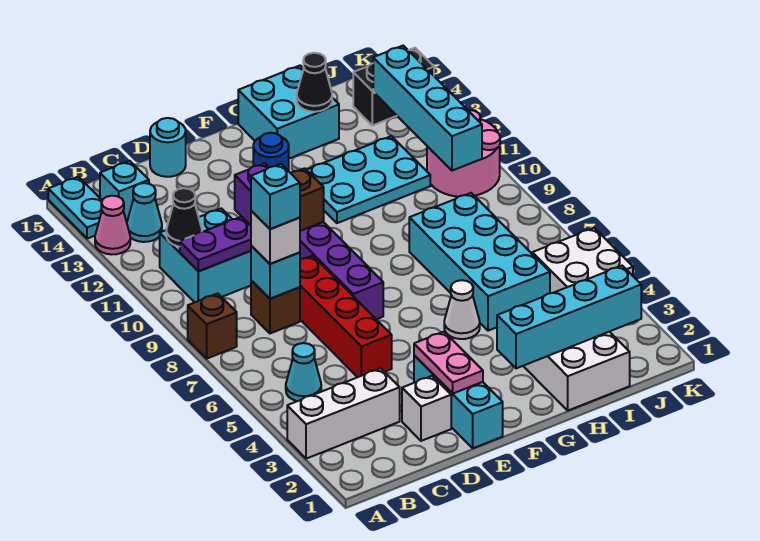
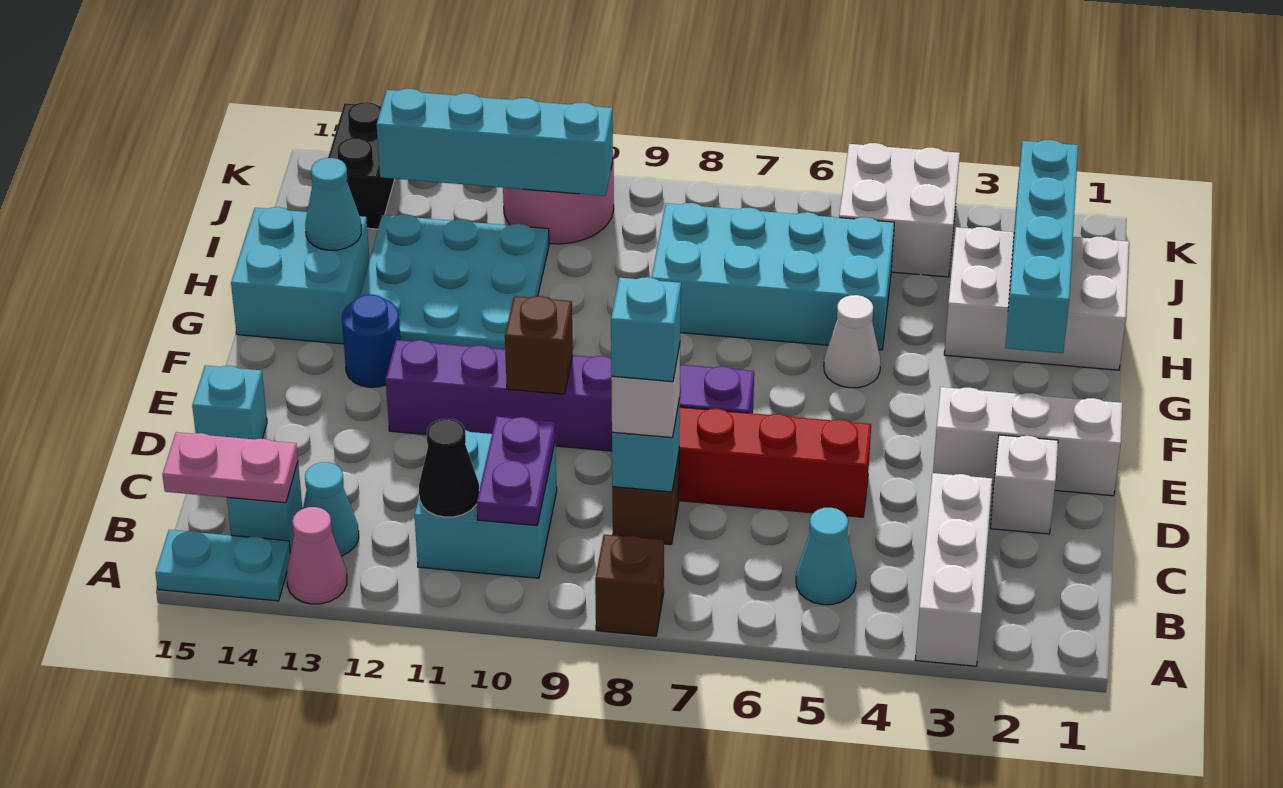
cyan round brick D15 level 1 -> cyan brick D15 level 1
cyan brick E1:E3 level 1 -> white brick E1:E3 level 1
pink plate E2:E3 level 2 -> pink plate B14:B15 level 2
cyan plate G11:I12 level 1 -> cyan plate G11:I13 level 1
black cone H14 level 2 -> cyan cone H14 level 2

